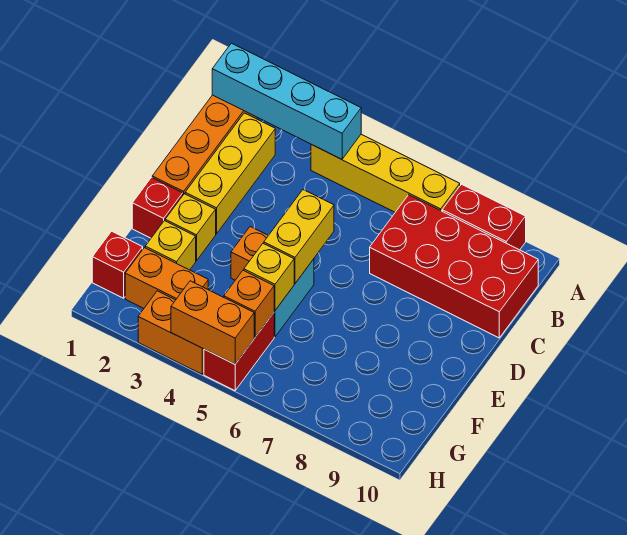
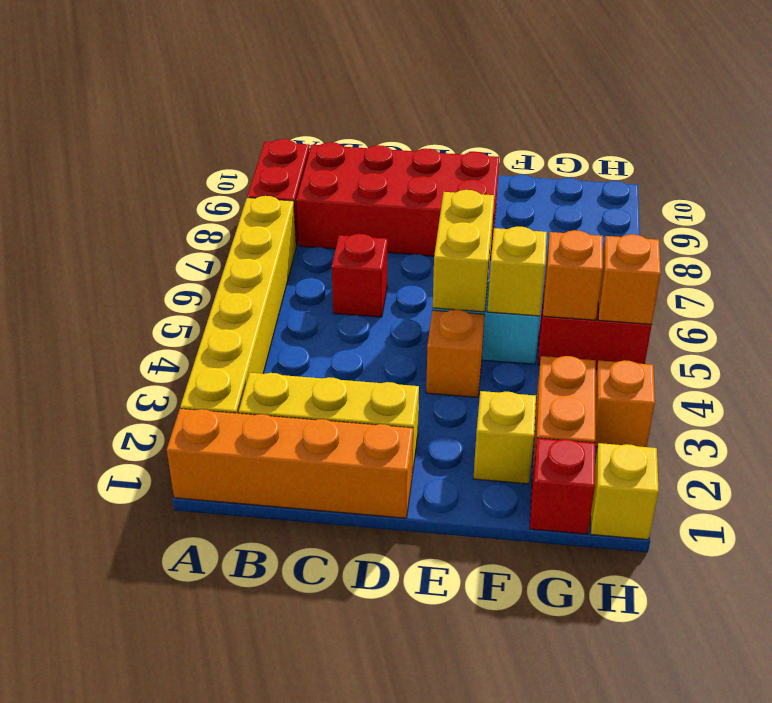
cyan brick A1:A4 level 2 -> none
yellow brick A4:A7 level 1 -> yellow brick A2:A7 level 1
red brick B7:C10 level 1 -> red brick B8:E9 level 1
yellow brick D5:E5 level 2 -> yellow brick E5:E6 level 2
red brick E1 level 1 -> red brick C6 level 1
yellow brick E2 level 1 -> yellow brick H1 level 1
orange brick H3:H4 level 1 -> orange brick H3 level 1
orange brick H4:H5 level 2 -> orange brick H5 level 2

